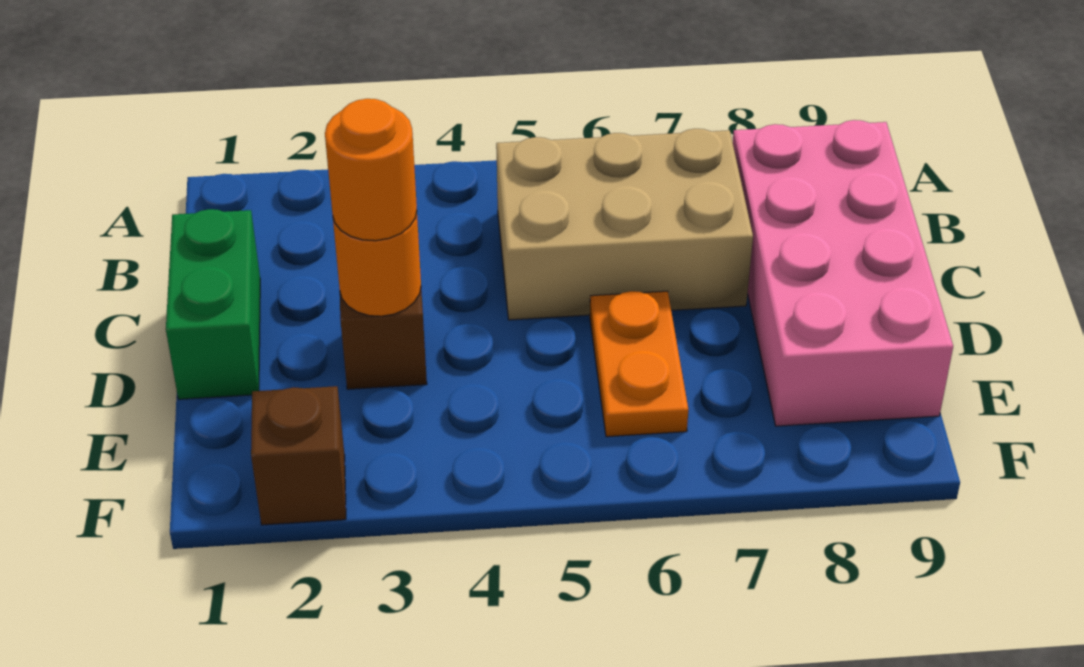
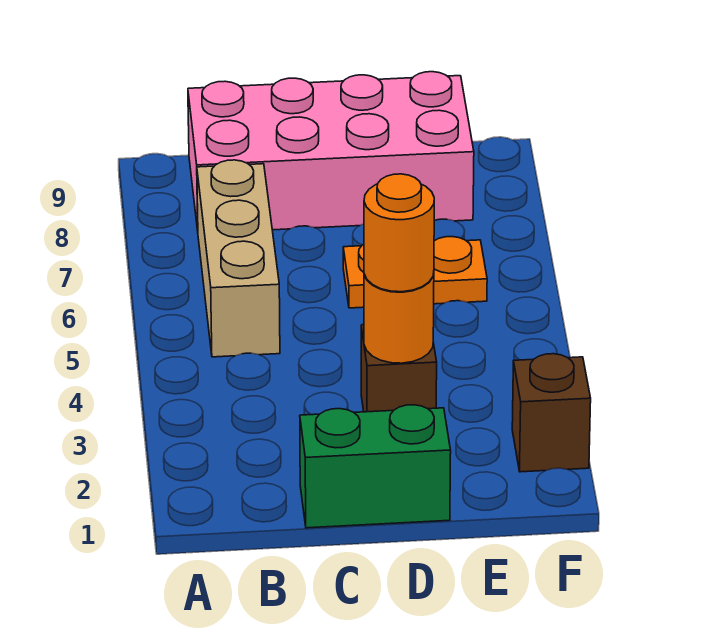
tan brick B5:C7 level 1 -> tan brick B5:B7 level 1

